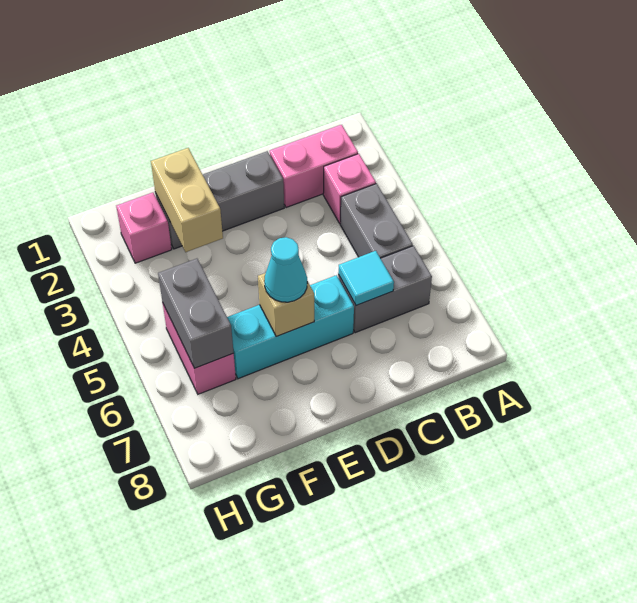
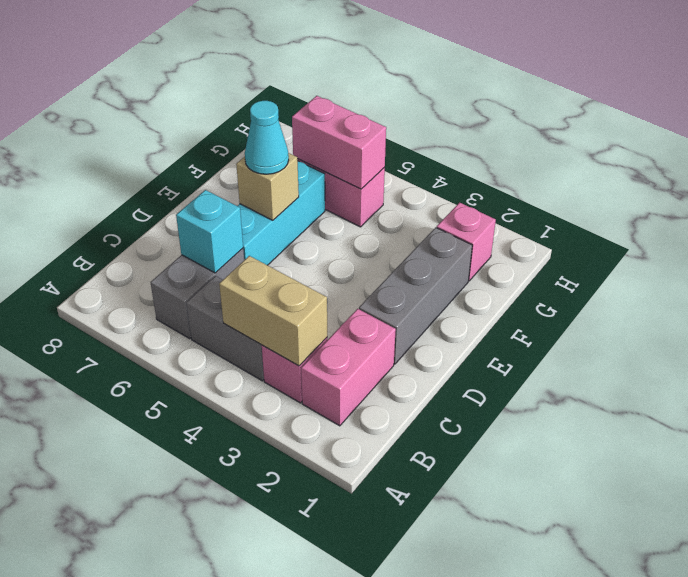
cyan tile C6 level 2 -> cyan brick C6 level 2
tan brick F2:F3 level 2 -> tan brick B3:B4 level 2
grey brick G5:G6 level 2 -> pink brick G5:G6 level 2

